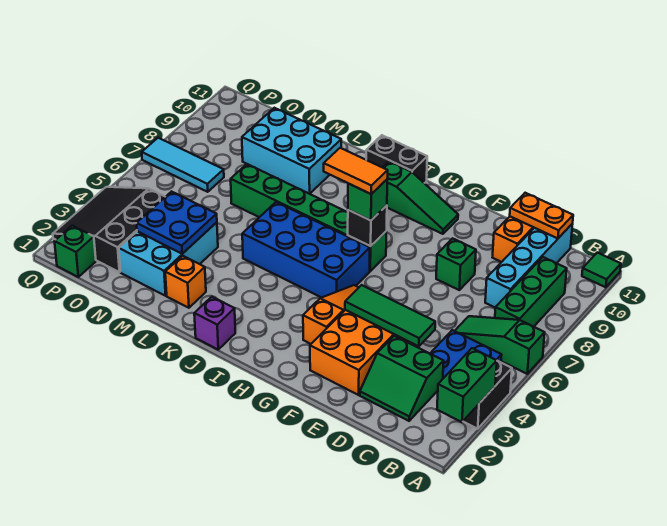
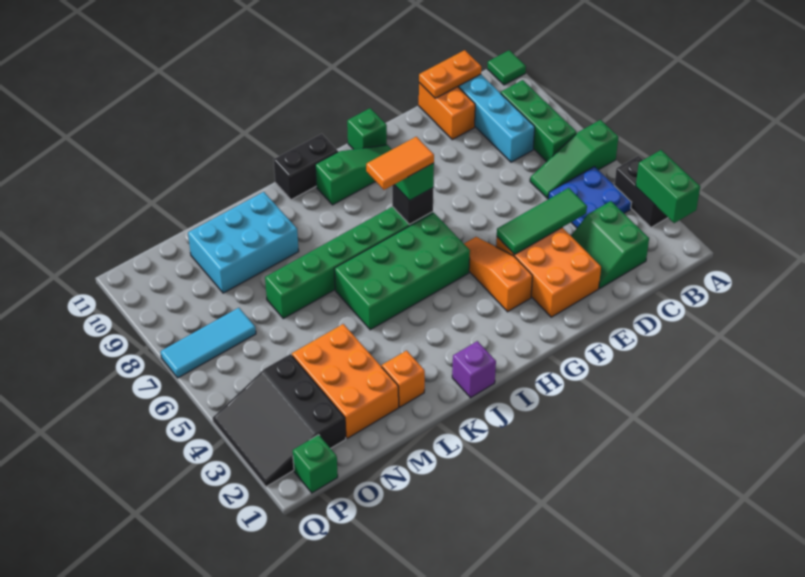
green slope C2:D3 level 1 top 3 -> green slope C2:D3 level 1 top C
green brick E8 level 1 -> green brick G11 level 1
blue brick H5:K6 level 1 -> green brick H5:K6 level 1
cyan brick M2:N4 level 1 -> orange brick M2:N4 level 1
blue plate M3:N4 level 2 -> none

